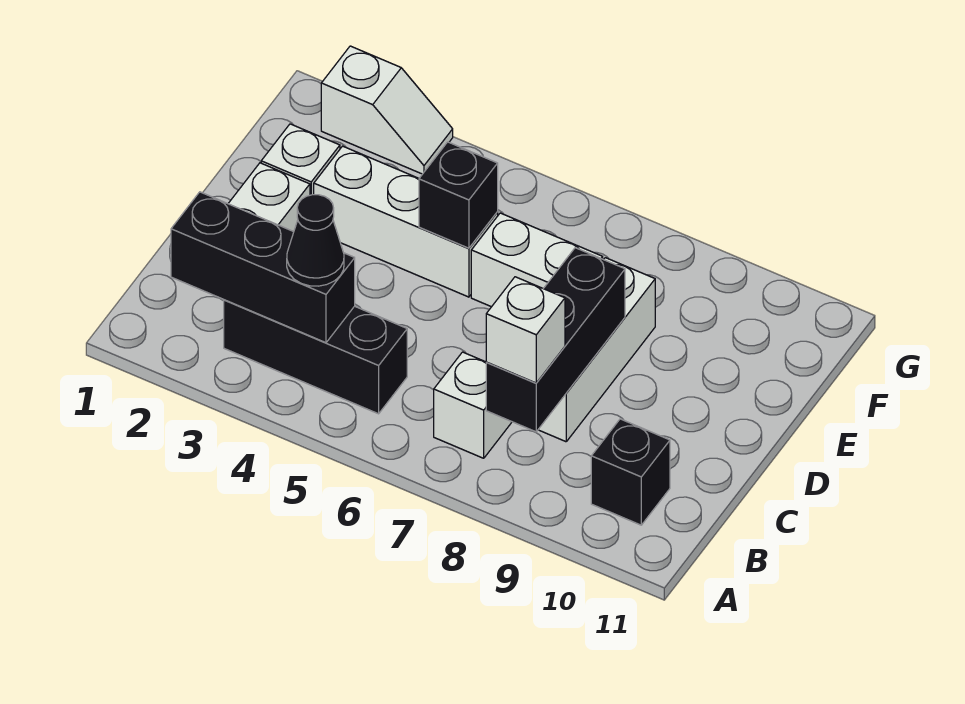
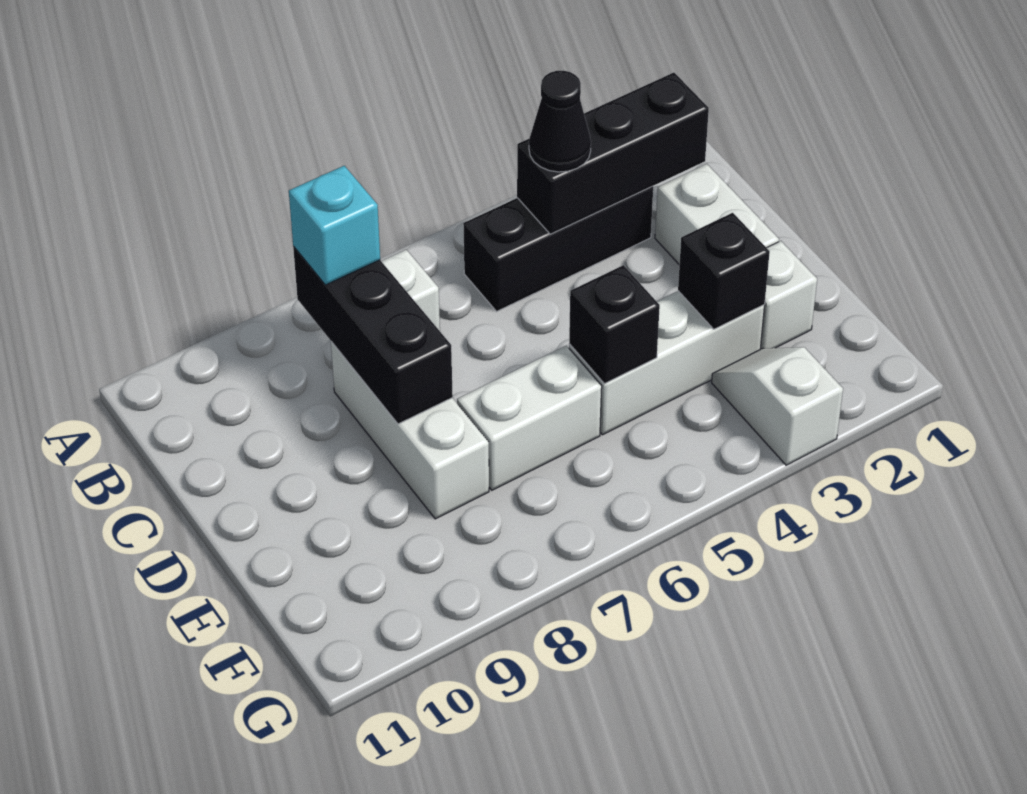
white brick B8 level 3 -> cyan brick B8 level 3
black brick B10 level 1 -> black brick E3 level 2
white slope G2:G3 level 1 top 2 -> white slope F3:G3 level 1 top G

